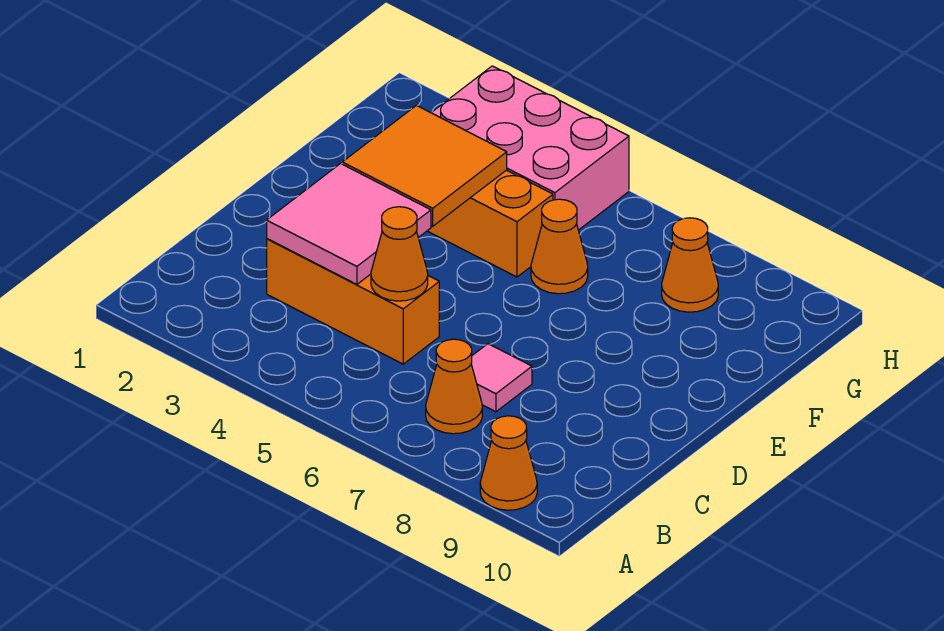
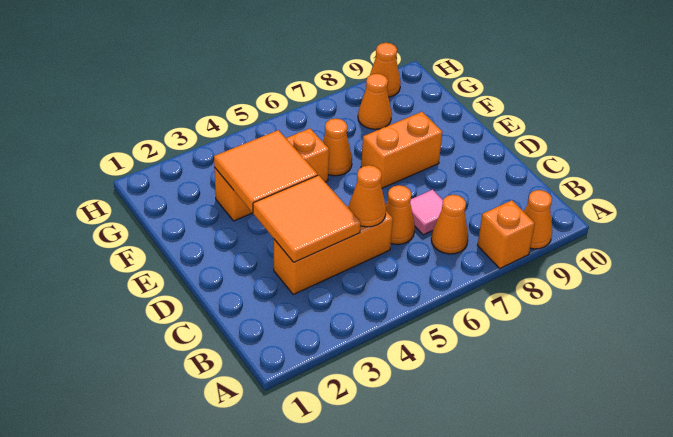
none -> orange brick A8 level 1
pink tile C3:D4 level 2 -> orange tile C3:D4 level 2
none -> orange cone C6 level 1
none -> orange brick E7:E8 level 1
pink brick G3:H5 level 1 -> none
none -> orange cone H9 level 1

